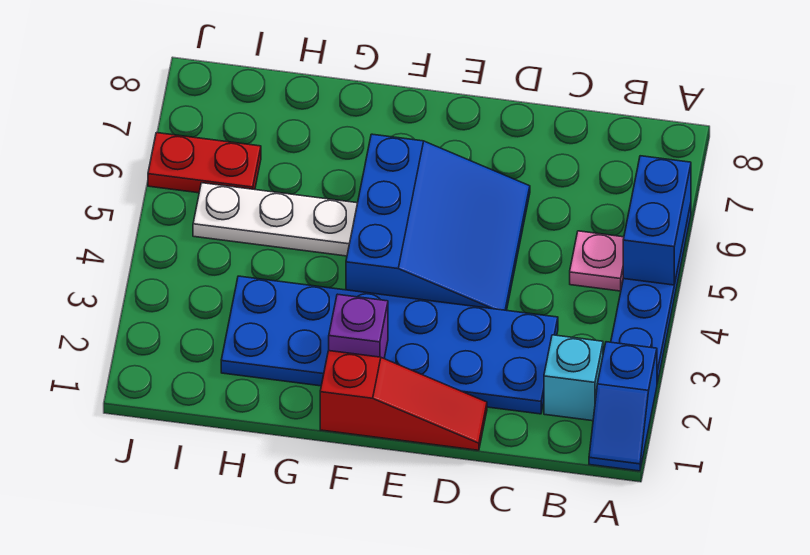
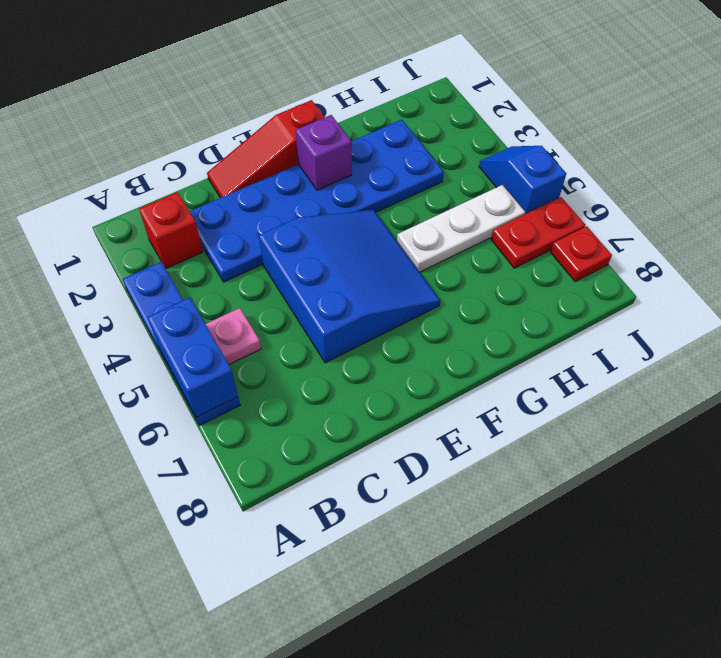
blue slope A1:A2 level 1 top 2 -> blue slope J4:J5 level 1 top 5
cyan brick B2 level 1 -> red brick B2 level 1
blue slope D4:F6 level 1 top F -> blue slope D4:F6 level 1 top D
none -> red plate J7 level 1

